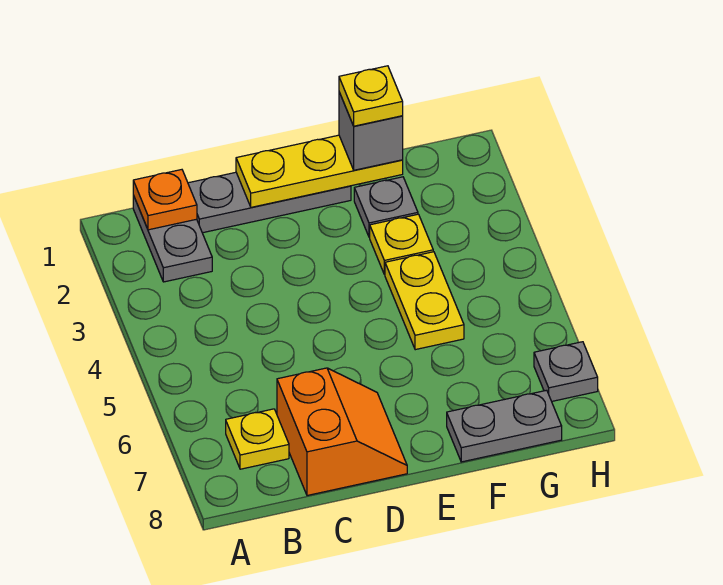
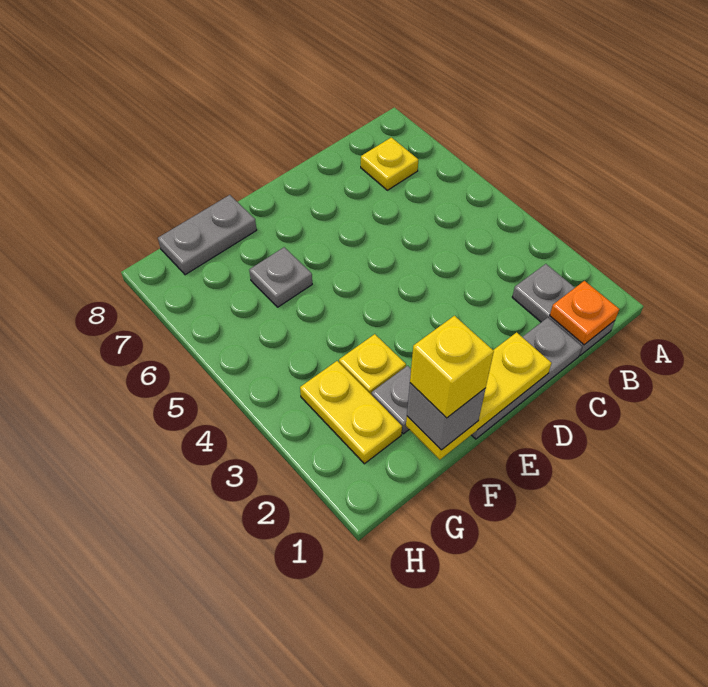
orange slope C7:D8 level 1 top C -> none
yellow plate F1 level 4 -> yellow brick F1 level 4
yellow plate F4:F5 level 1 -> yellow plate G2:G3 level 1
grey plate H7 level 1 -> grey plate F6 level 1

